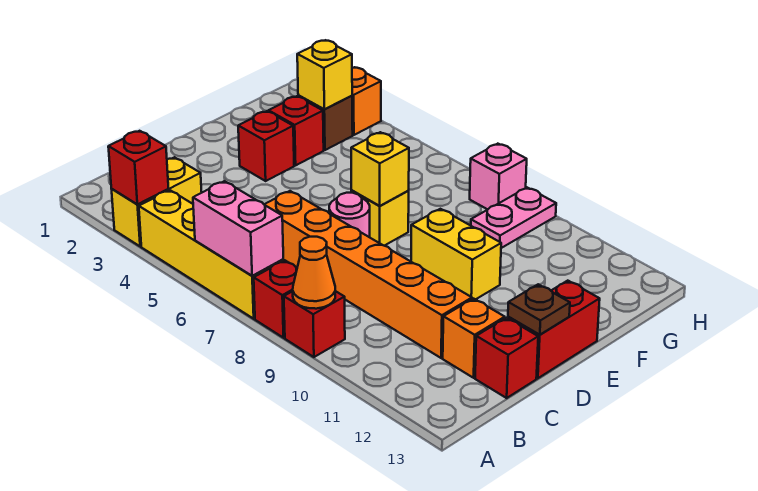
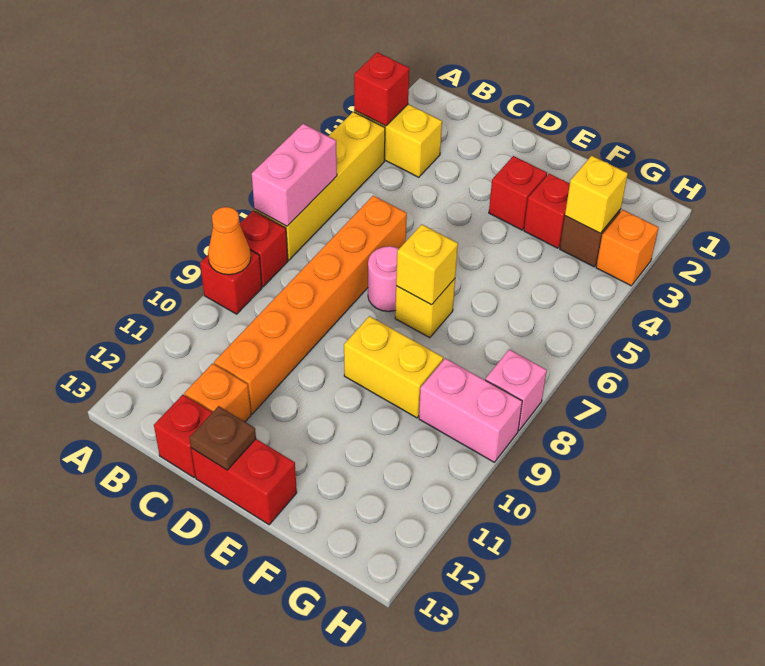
yellow brick E9:E10 level 1 -> yellow brick E9:F9 level 1
pink plate G9:H9 level 1 -> pink brick G9:H9 level 1

